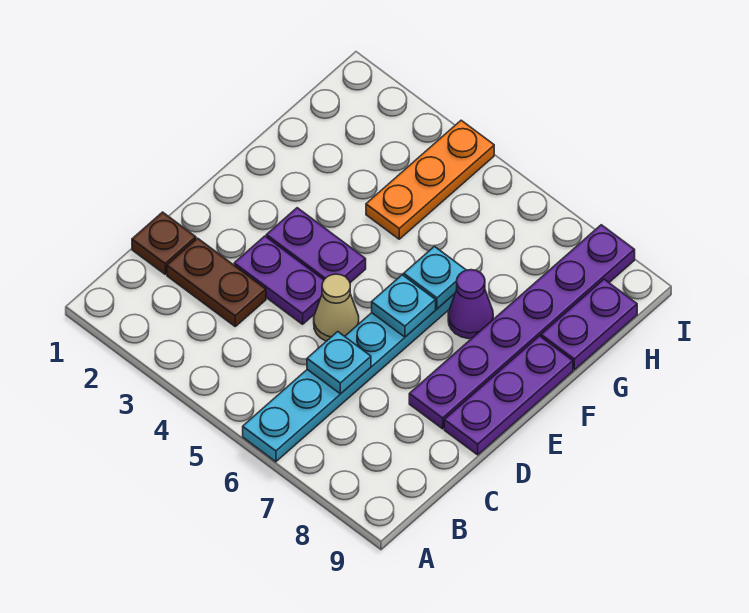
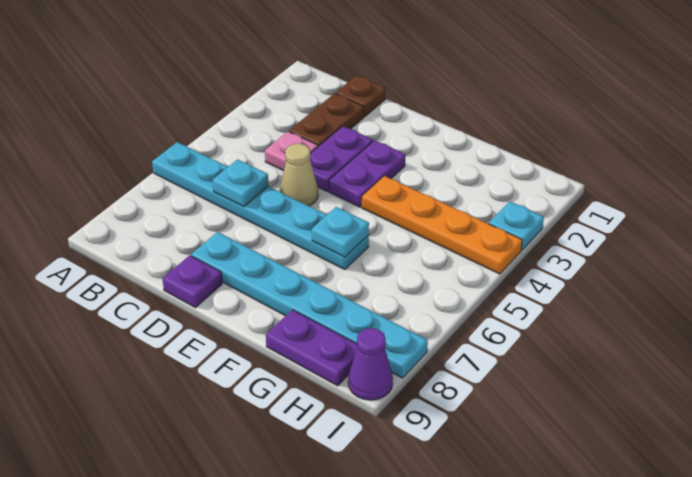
none -> pink plate C4 level 1
purple plate D8:I8 level 1 -> cyan plate D8:I8 level 1
purple plate D9:F9 level 1 -> purple plate D9 level 1
cyan plate E6 level 2 -> cyan plate I3 level 1
purple cone F7 level 1 -> purple cone I9 level 1
orange plate G4:I4 level 1 -> orange plate F4:I4 level 1

